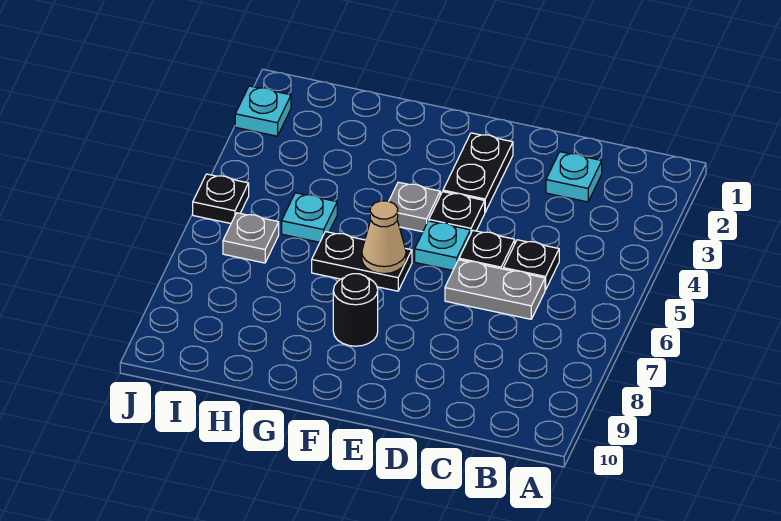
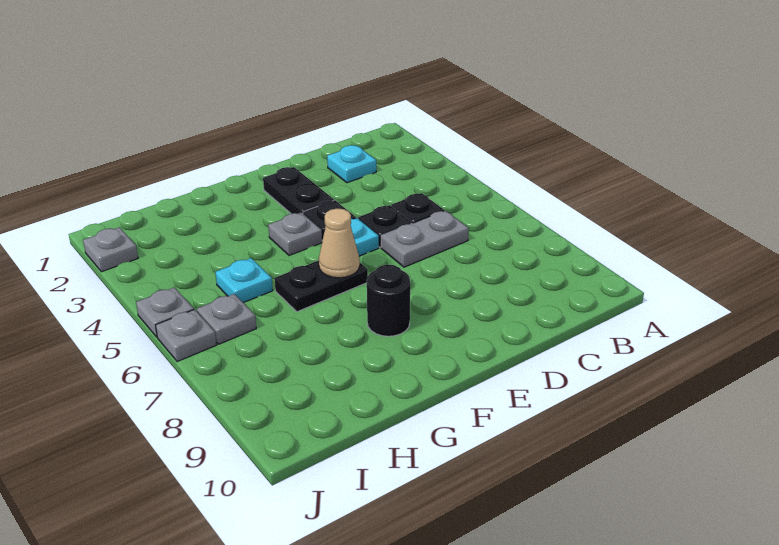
cyan plate J2 level 1 -> grey plate J2 level 1
black plate J5 level 1 -> grey plate J5 level 1
none -> grey plate J6 level 1

